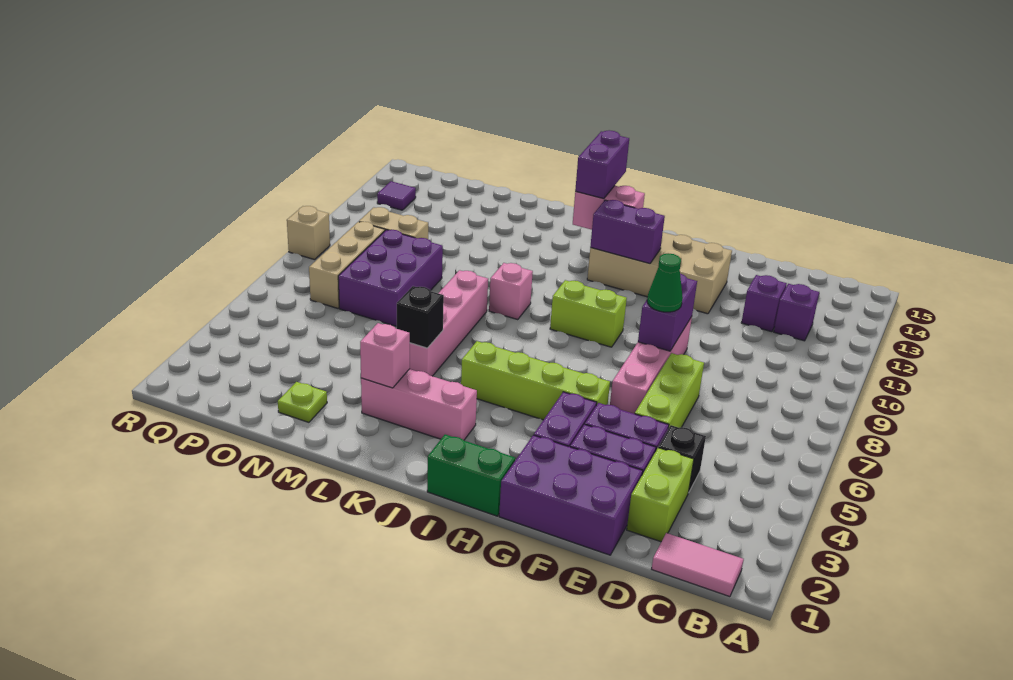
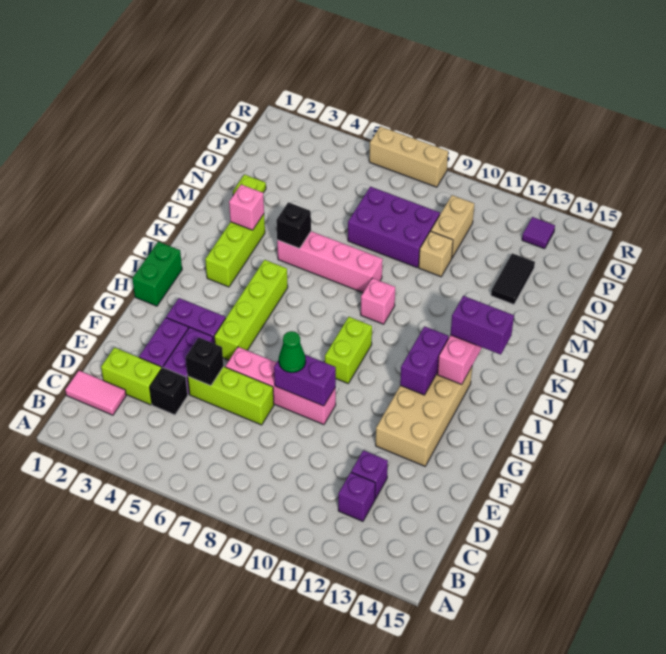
pink tile B1:C1 level 1 -> pink tile C1:C2 level 1
purple brick E1:G2 level 1 -> none
none -> black brick E5 level 2
pink brick J3:L3 level 1 -> lime brick J3:L3 level 1
none -> black tile N13:O13 level 1
tan brick P7:P9 level 1 -> tan brick R6:R8 level 1
tan brick R9 level 1 -> tan brick N10 level 1

